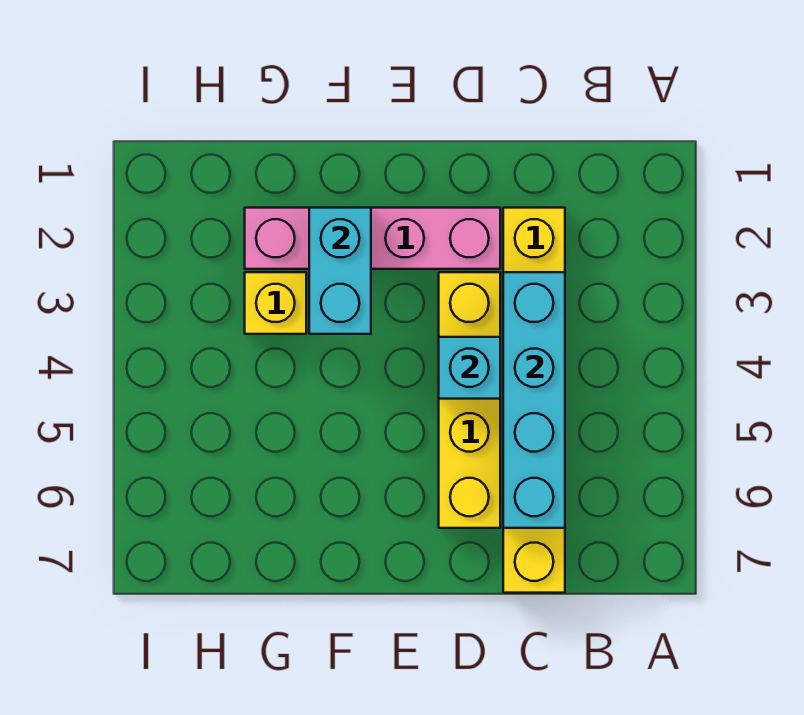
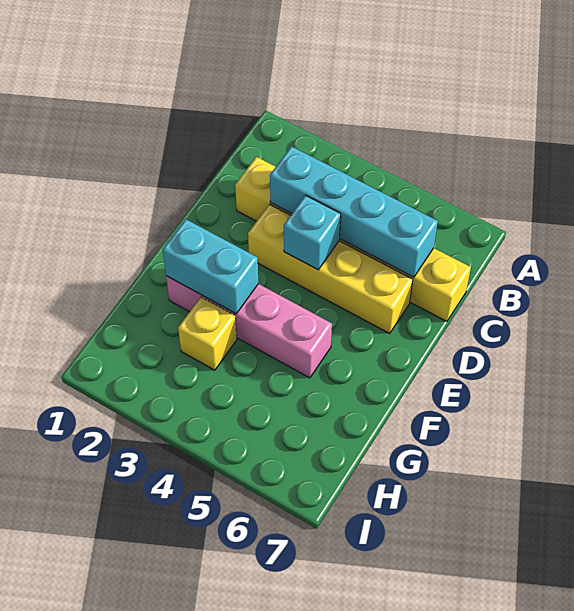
pink brick D2:G2 level 1 -> pink brick F2:F5 level 1

